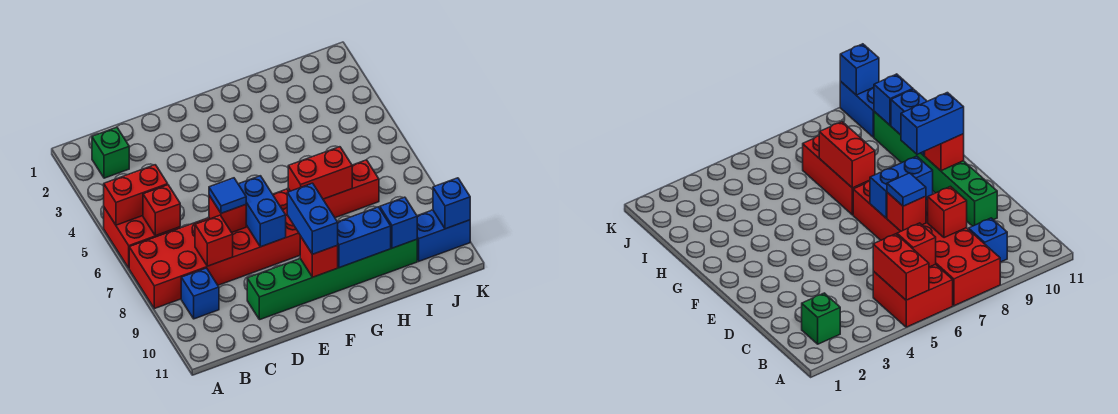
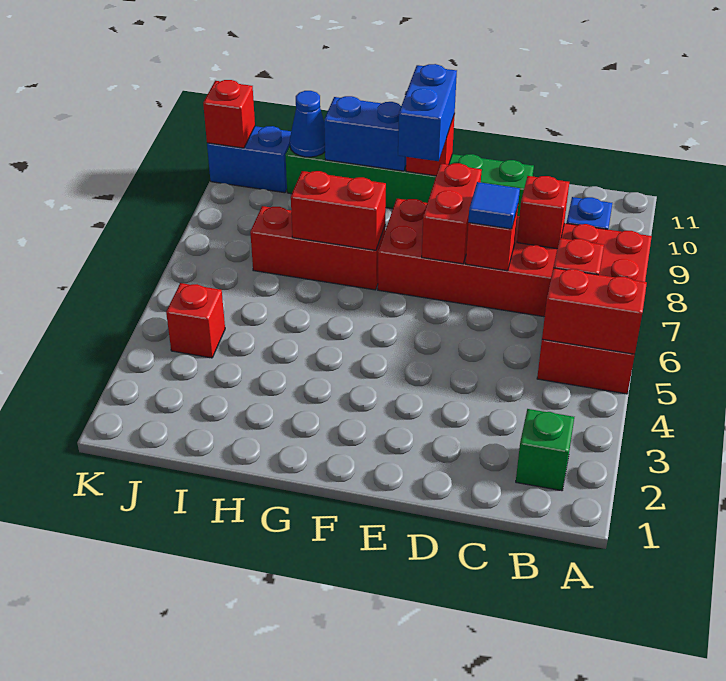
blue brick E7:E8 level 2 -> red brick E7:E8 level 2
blue brick I10 level 2 -> blue cone I10 level 2
none -> red brick J4 level 1
blue brick K10 level 2 -> red brick K10 level 2

